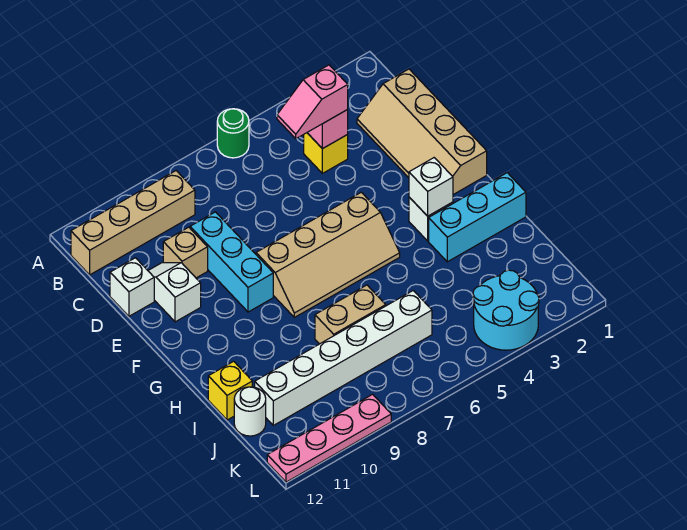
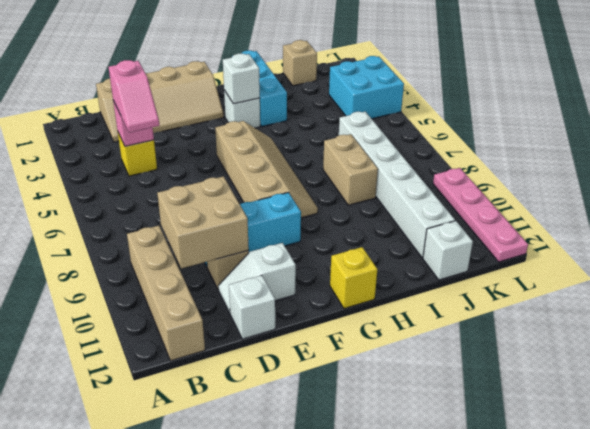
green round brick A6 level 1 -> none
none -> tan brick C9:D10 level 2
yellow brick I12 level 1 -> yellow brick G12 level 1
none -> tan brick J1 level 1
white round brick J12 level 1 -> white brick J12 level 1
cyan round brick K3:L4 level 1 -> cyan brick K3:L4 level 1

